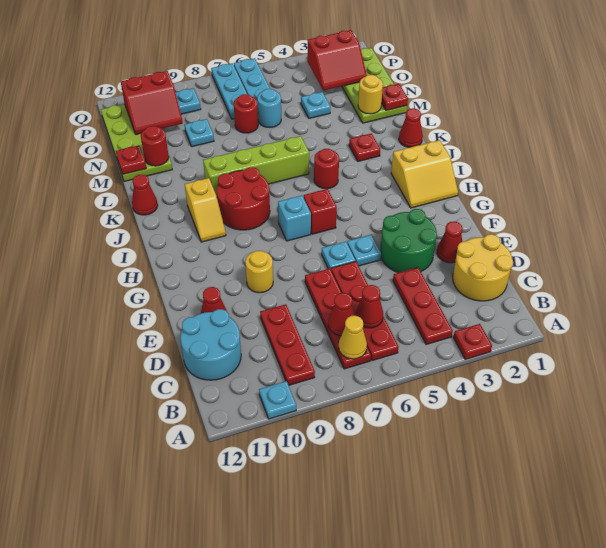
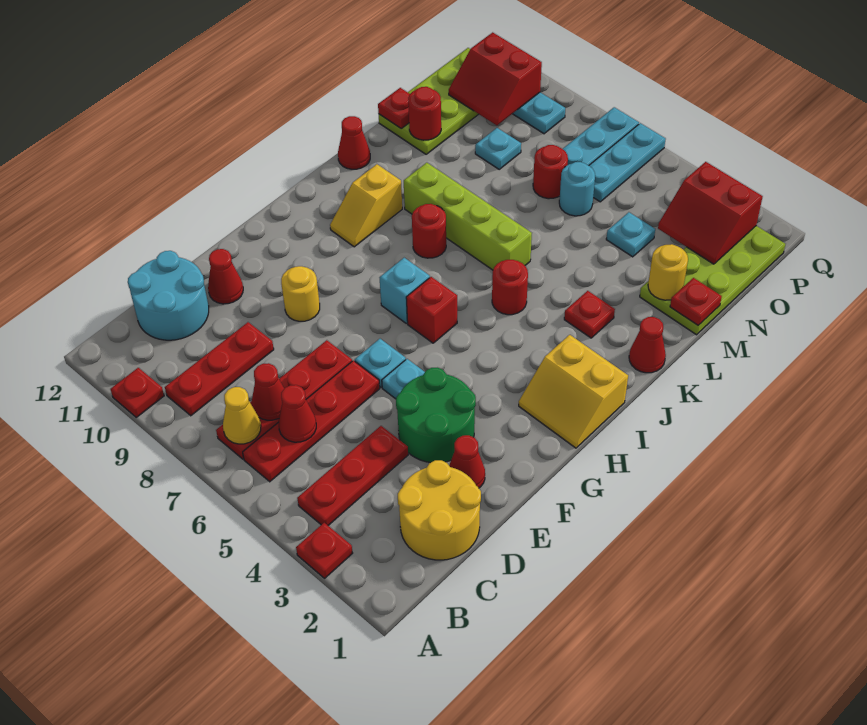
cyan plate A10 level 1 -> red plate A10 level 1
red round brick I8:J9 level 1 -> red round brick J8 level 1

